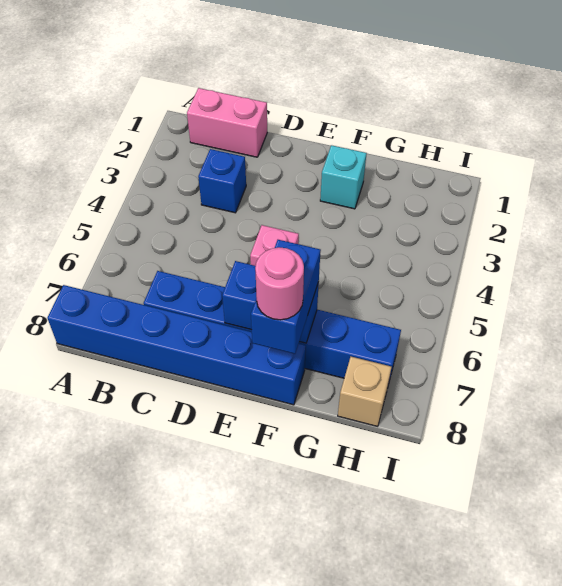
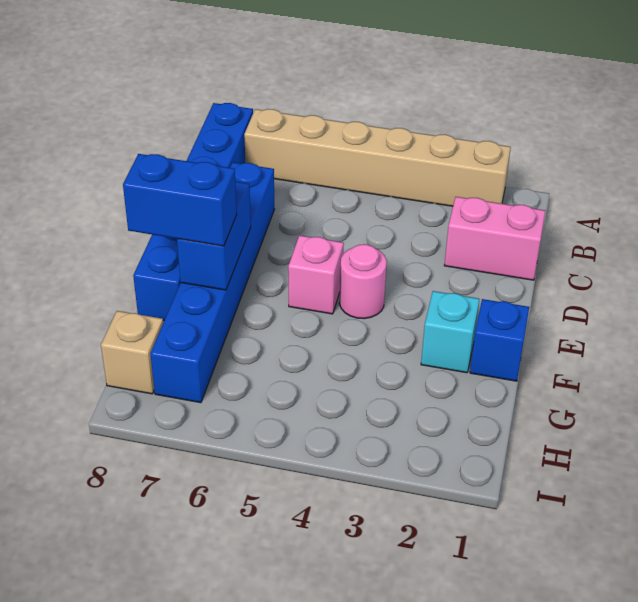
none -> tan brick A2:A7 level 1
pink brick B1:C1 level 1 -> pink brick C1:C2 level 1
blue brick C3 level 1 -> blue brick F1 level 1
pink round brick F8 level 4 -> pink round brick E4 level 1

